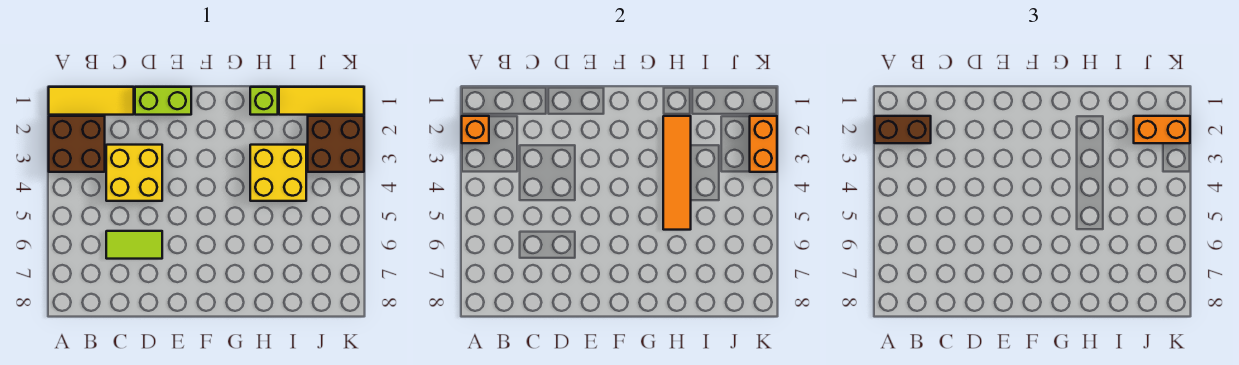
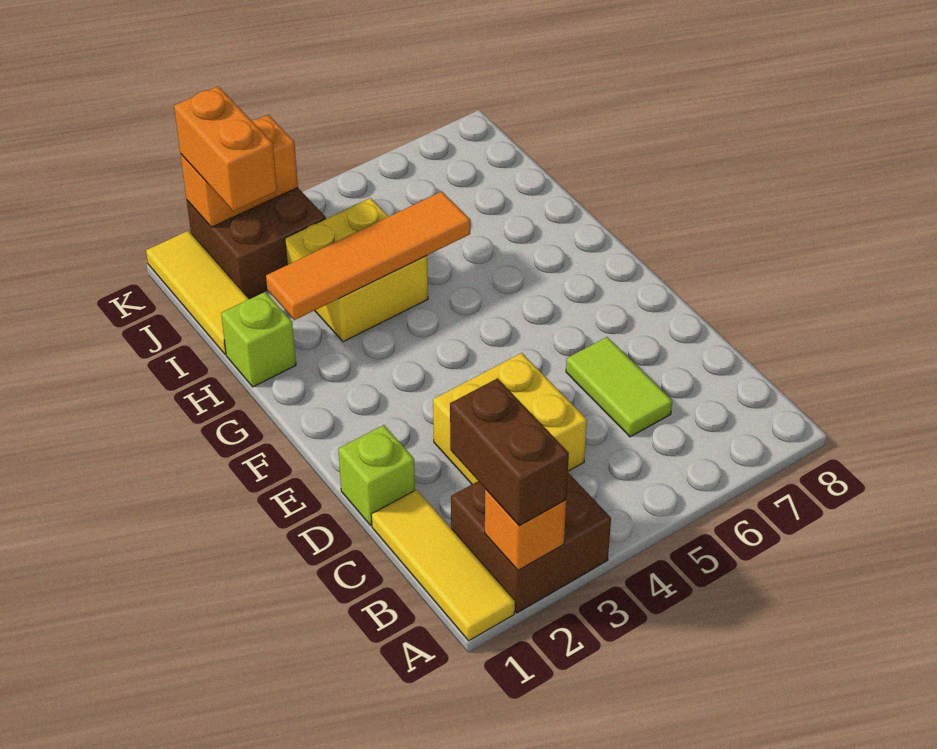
lime brick D1:E1 level 1 -> lime brick D1 level 1

